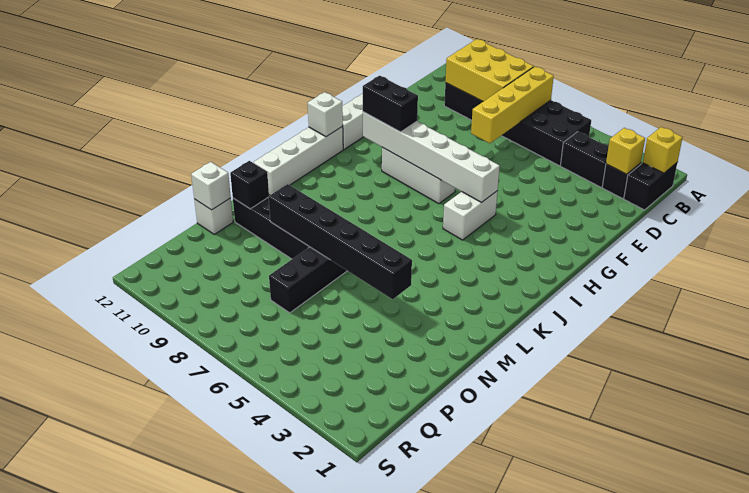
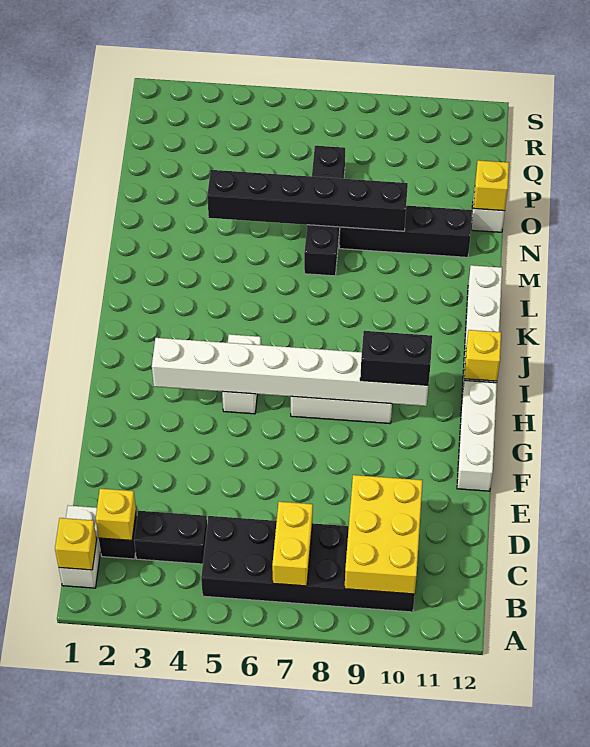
black brick B1:C1 level 1 -> white brick B1:C1 level 1
yellow brick B7:E7 level 2 -> yellow brick B7:C7 level 2
yellow brick B8:C10 level 2 -> yellow brick B9:D10 level 2
white brick H5:H10 level 2 -> white brick H3:H10 level 2
white brick I12 level 2 -> yellow brick I12 level 2
black brick N11 level 2 -> none
white brick O12 level 2 -> yellow brick O12 level 2

